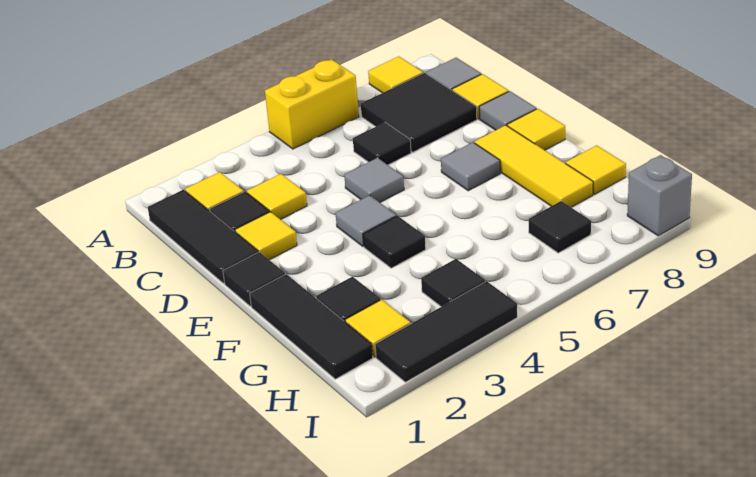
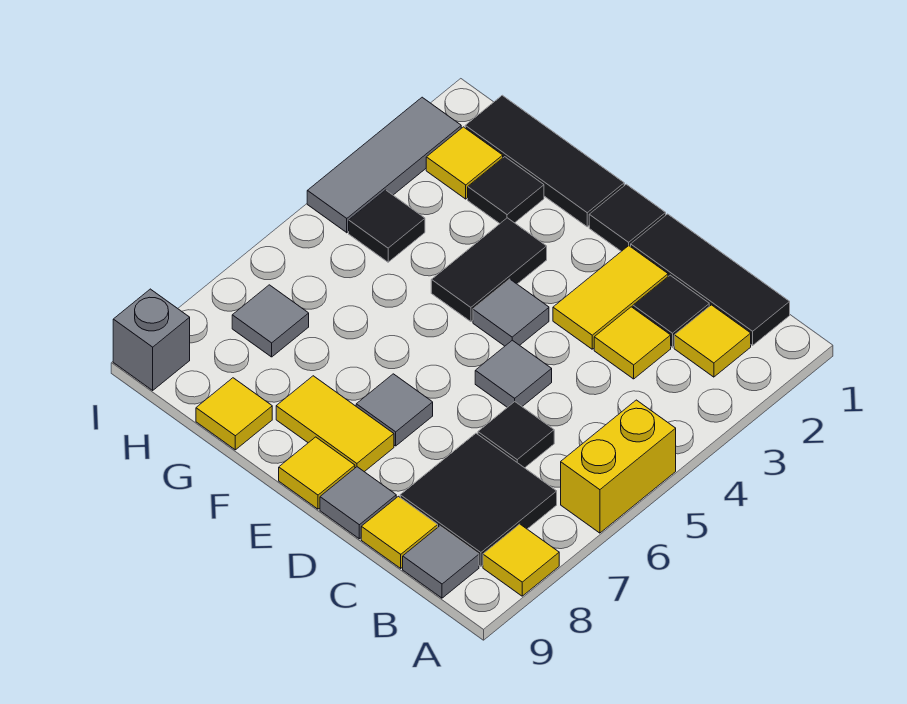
yellow tile D2 level 1 -> yellow tile D2:D3 level 1
yellow tile E8:G8 level 1 -> yellow tile E8:F8 level 1
black tile F4 level 1 -> black tile F3:F4 level 1
black tile H7 level 1 -> grey tile H7 level 1
black tile I2:I4 level 1 -> grey tile I2:I4 level 1

